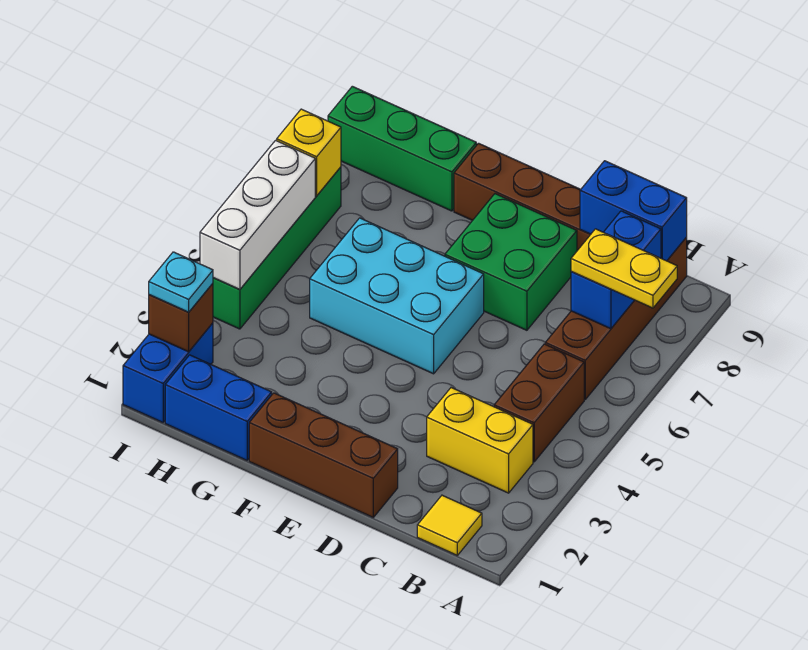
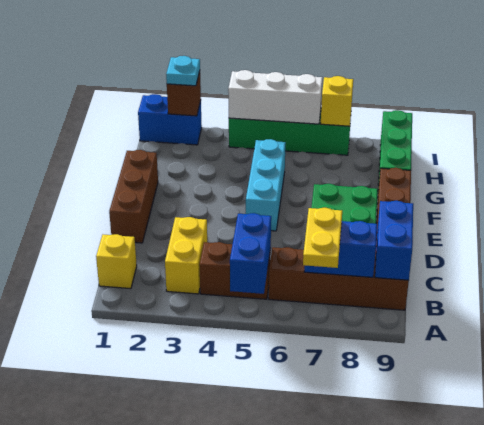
yellow tile B1 level 1 -> yellow brick B1 level 1
cyan brick E5:G6 level 1 -> cyan brick E5:G5 level 1
blue brick G1:H1 level 1 -> blue brick A5:B5 level 2

